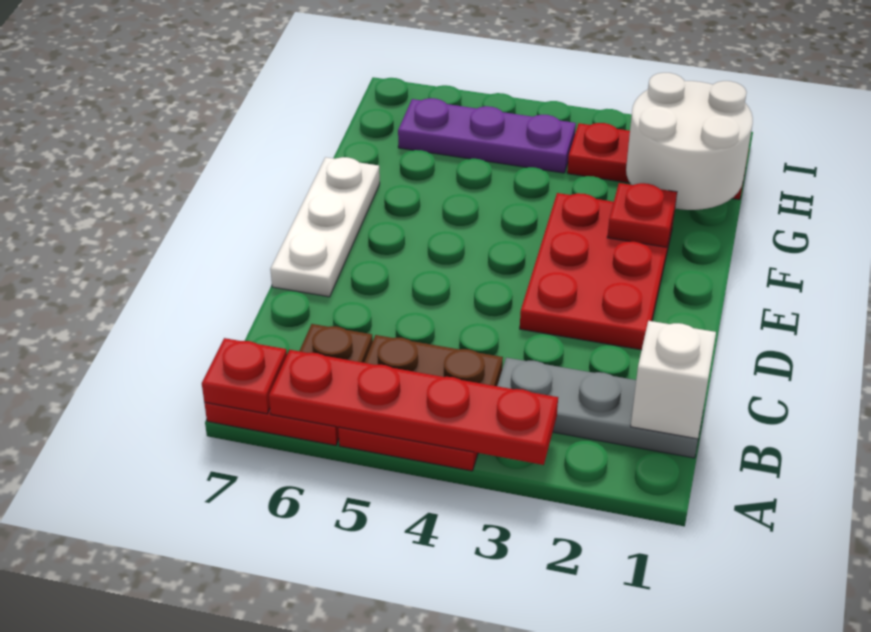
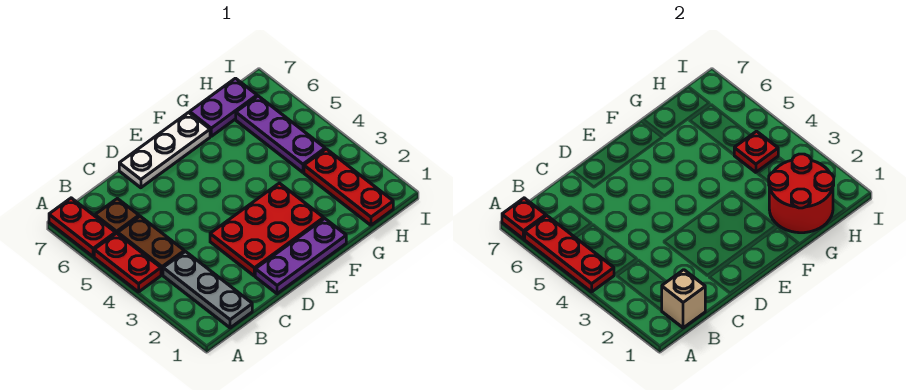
red plate A3:A6 level 2 -> red plate A4:A6 level 2
white brick B1 level 2 -> tan brick B1 level 2
none -> purple plate D1:F1 level 1
red plate F2 level 2 -> red plate H4 level 2
white round brick G1:H2 level 2 -> red round brick G1:H2 level 2
none -> purple plate G7:H7 level 1

